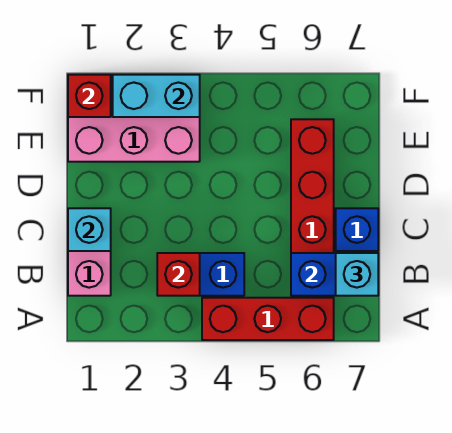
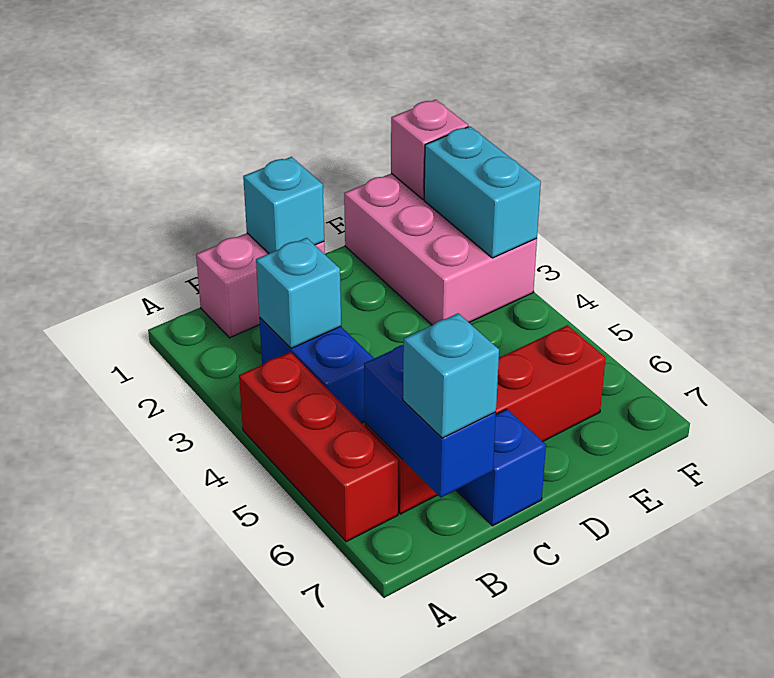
red brick B3 level 2 -> cyan brick B3 level 2
red brick F1 level 2 -> pink brick F1 level 2

